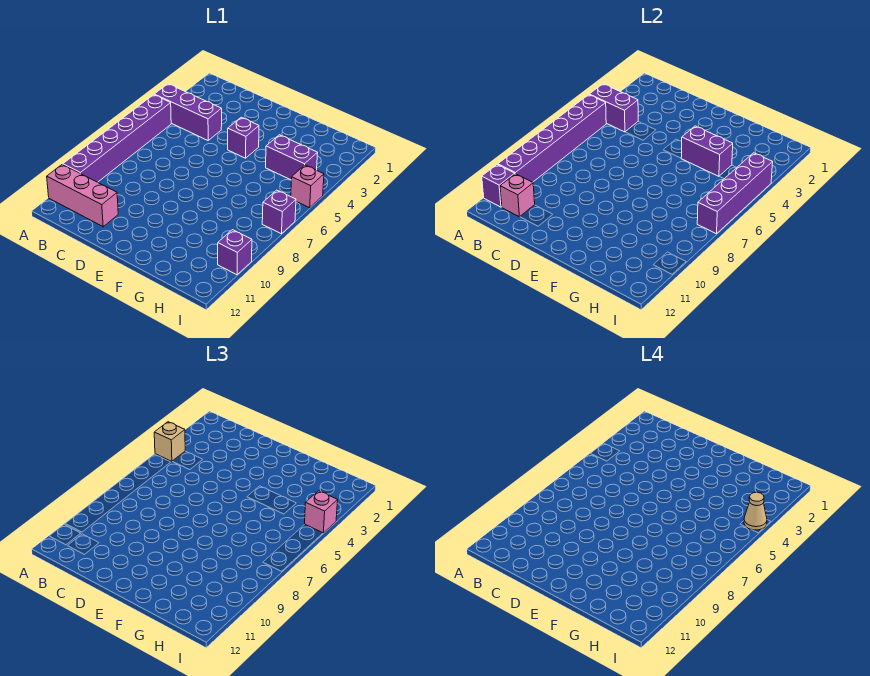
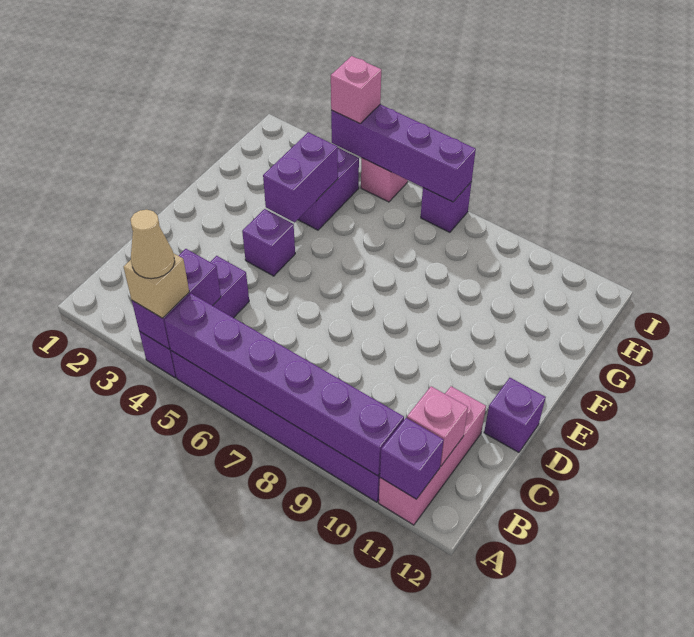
tan cone I4 level 4 -> tan cone A4 level 4
purple brick I10 level 1 -> purple brick D12 level 1

